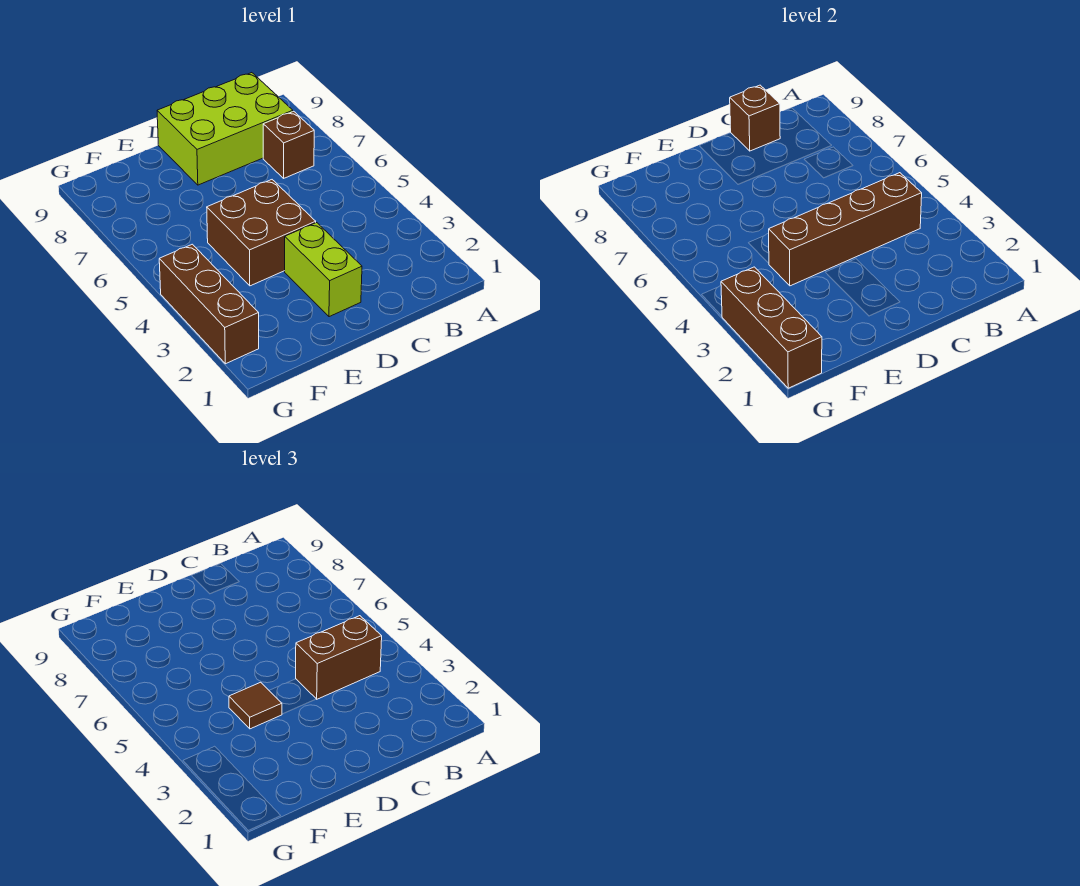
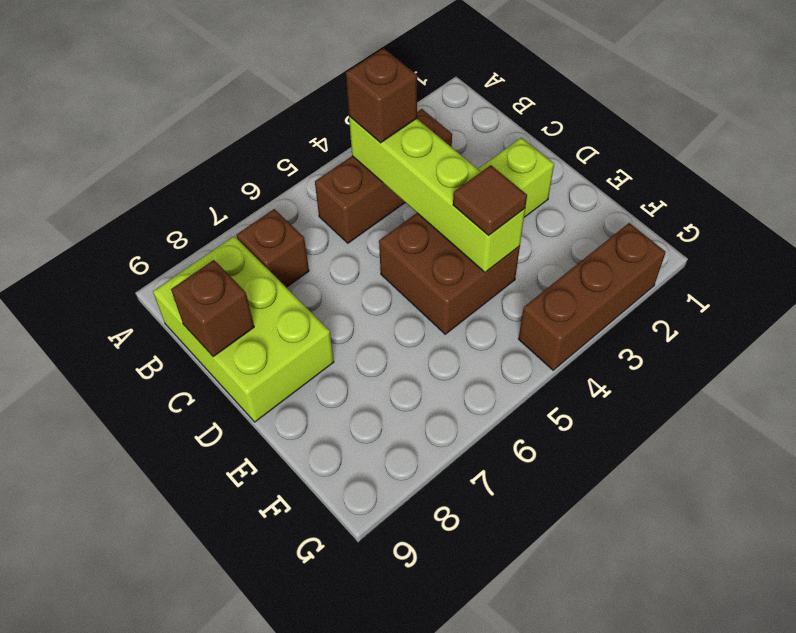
brown brick B4:E4 level 2 -> lime brick B4:E4 level 2
brown brick B4:C4 level 3 -> brown brick B4 level 3
brown brick G1:G3 level 2 -> brown brick B3:B5 level 1

